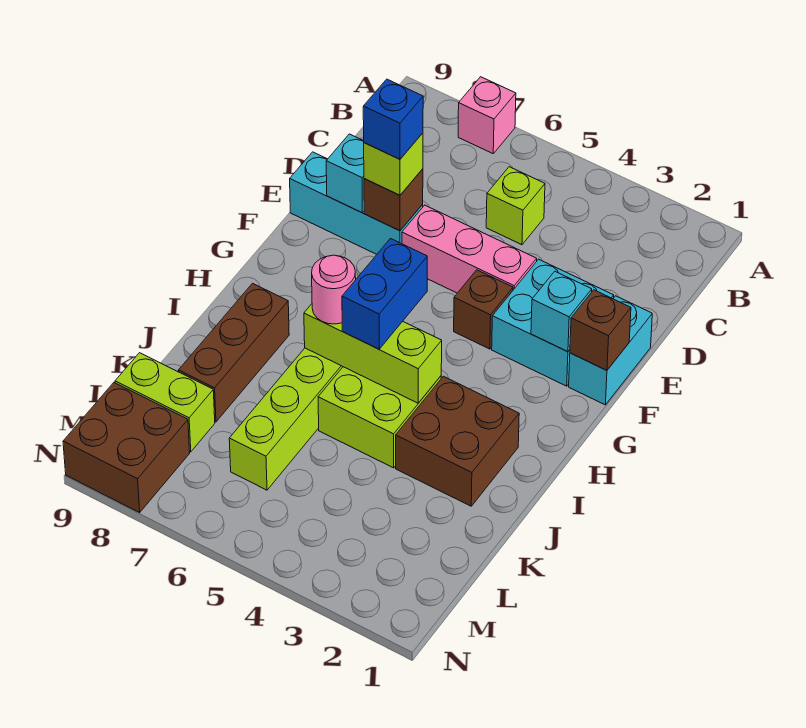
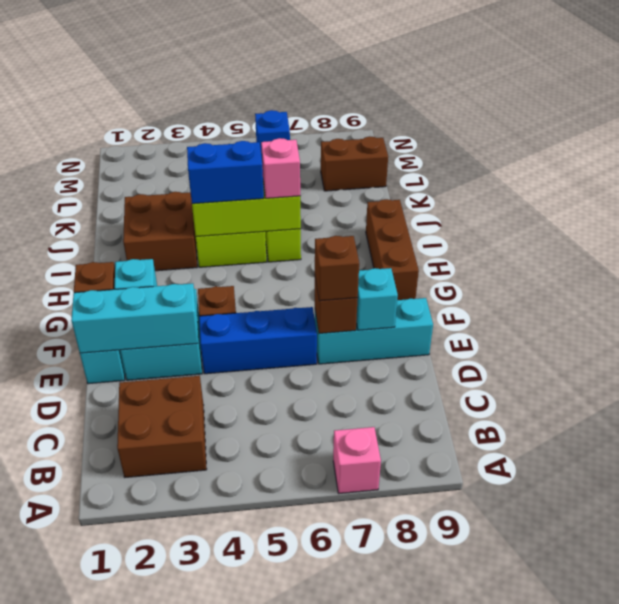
lime brick C5 level 1 -> none
none -> cyan brick E1:E3 level 2
pink brick E4:E6 level 1 -> blue brick E4:E6 level 1
lime brick E7 level 3 -> brown brick E7 level 3
blue brick E7 level 4 -> blue brick L6 level 2
blue brick H5:I5 level 3 -> blue brick I4:I5 level 3
pink round brick I6 level 3 -> pink brick I6 level 3
brown brick I8:K8 level 1 -> brown brick G9:I9 level 1
lime brick L8:L9 level 1 -> brown brick L8:L9 level 1
brown brick M8:N9 level 1 -> brown brick B2:C3 level 1

